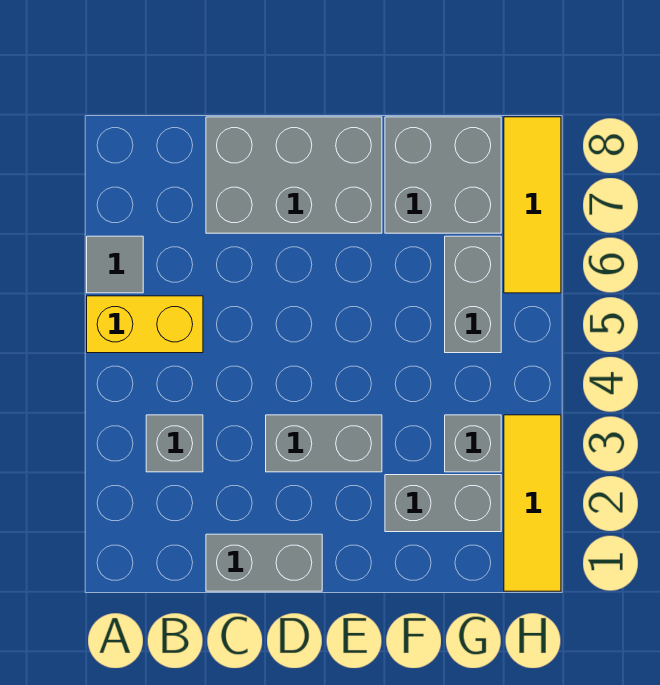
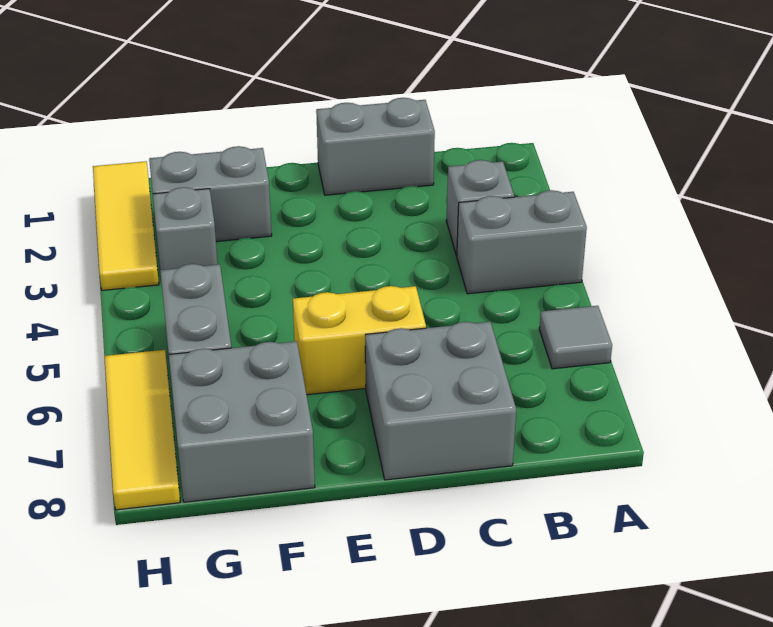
yellow brick A5:B5 level 1 -> yellow brick D6:E6 level 1
grey brick C7:E8 level 1 -> grey brick C7:D8 level 1
grey brick D3:E3 level 1 -> grey brick A4:B4 level 1

